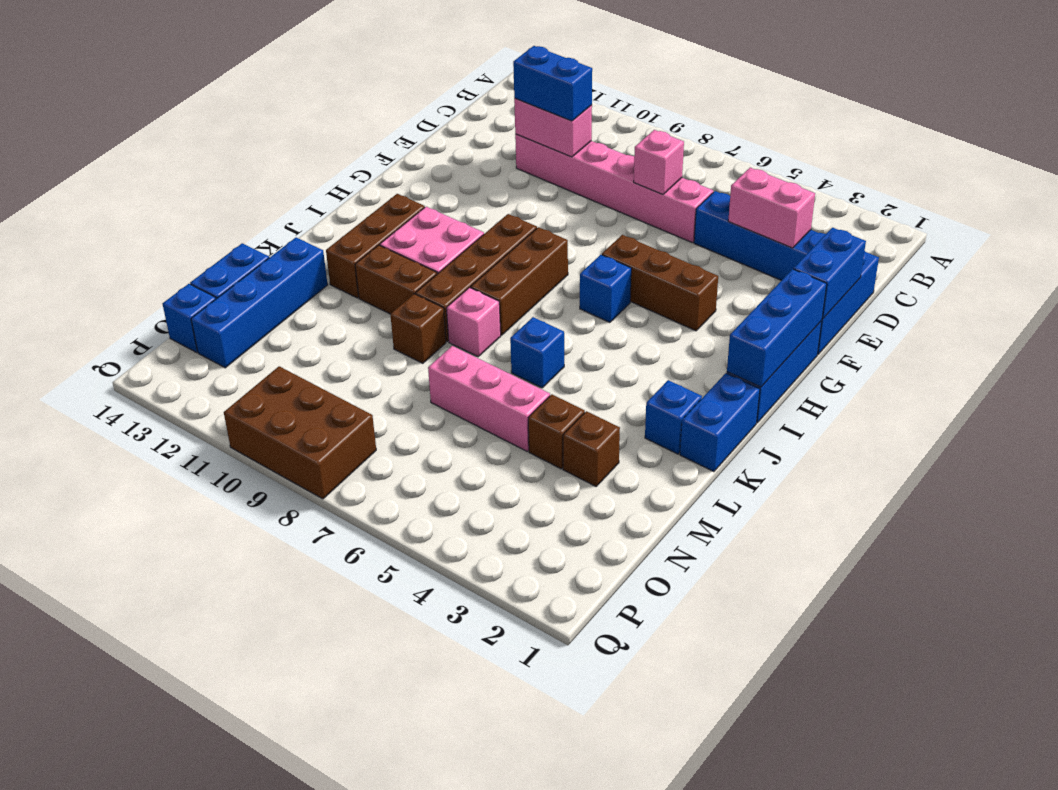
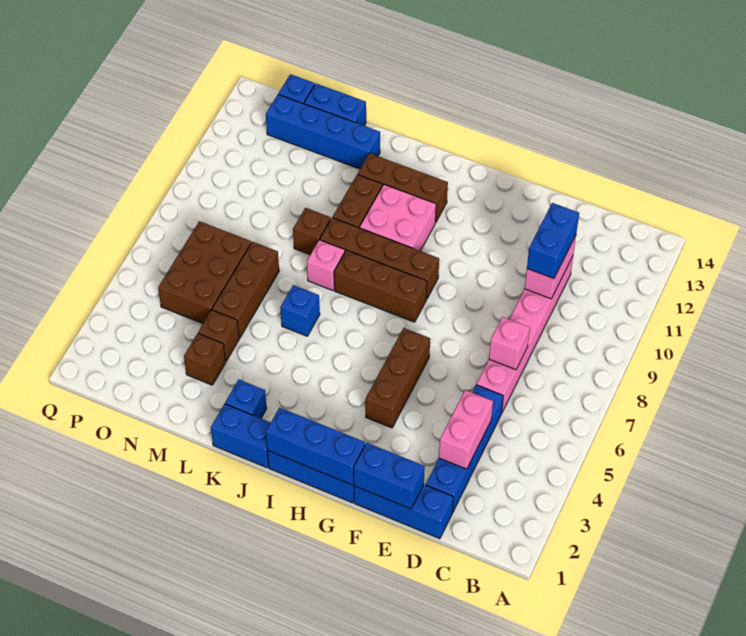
blue brick H6 level 1 -> none
pink brick M5:M7 level 1 -> brown brick M5:M7 level 1
brown brick P8:Q10 level 1 -> brown brick N5:O7 level 1

